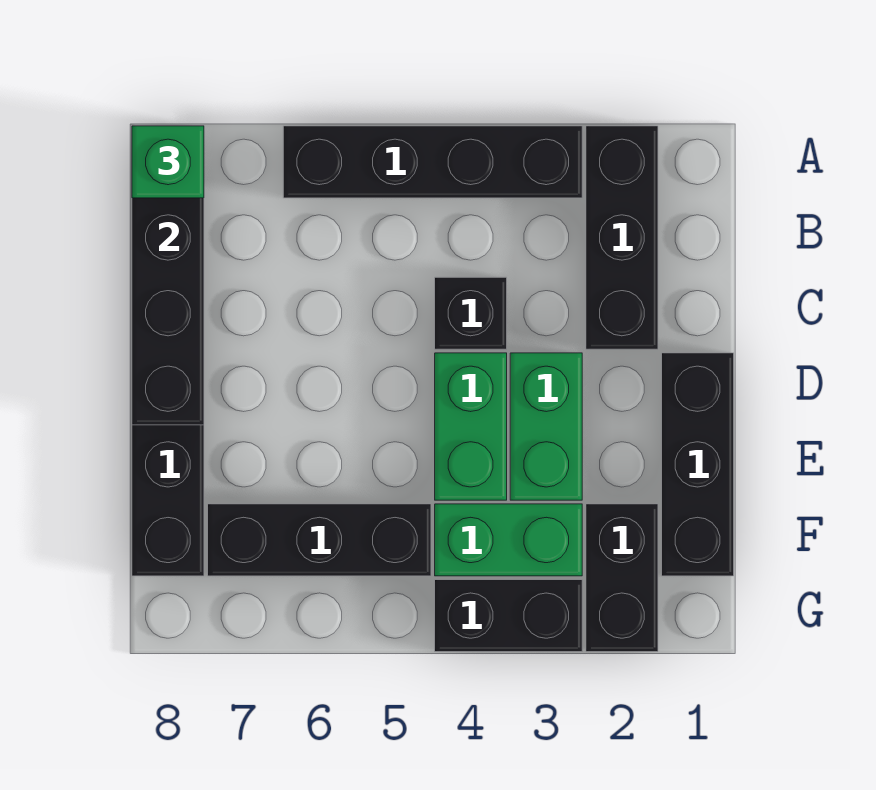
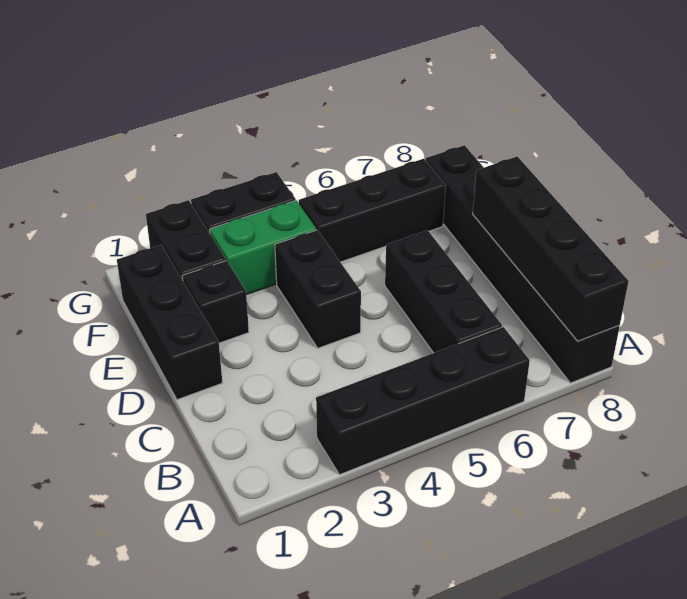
black brick A2:C2 level 1 -> black brick B6:D6 level 1
green brick A8 level 3 -> none
black brick C4 level 1 -> black brick E2 level 1
green brick D3:E3 level 1 -> none
green brick D4:E4 level 1 -> black brick D4:E4 level 1

